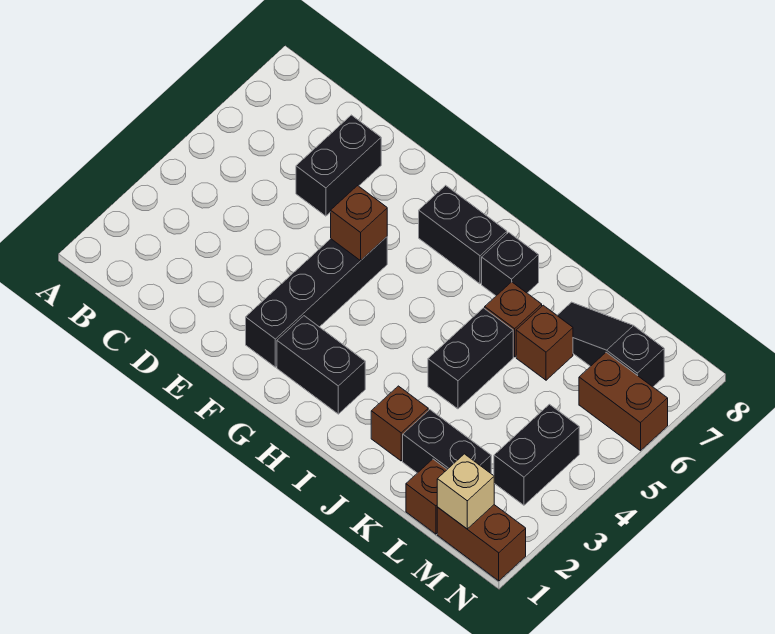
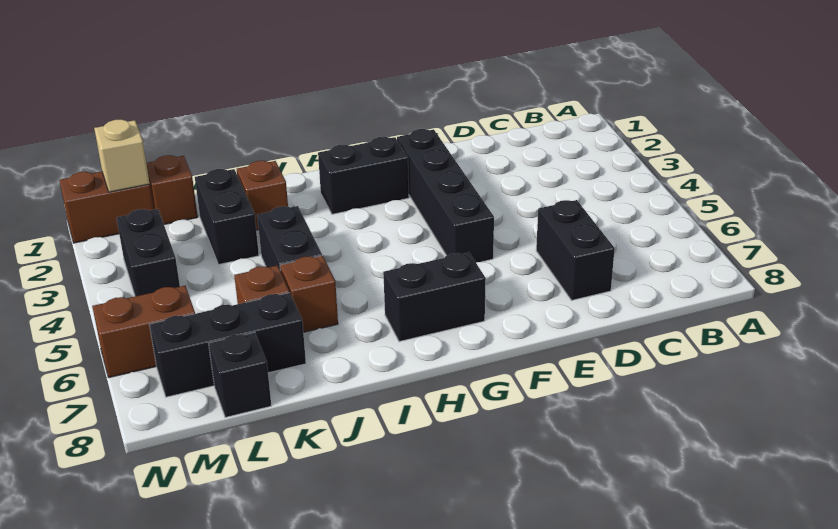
brown brick F5 level 2 -> none
black brick I7 level 1 -> black brick L8 level 1
black brick K2:L2 level 1 -> black brick K2:K3 level 1
black slope K7:M7 level 1 top M -> black brick K7:M7 level 1

